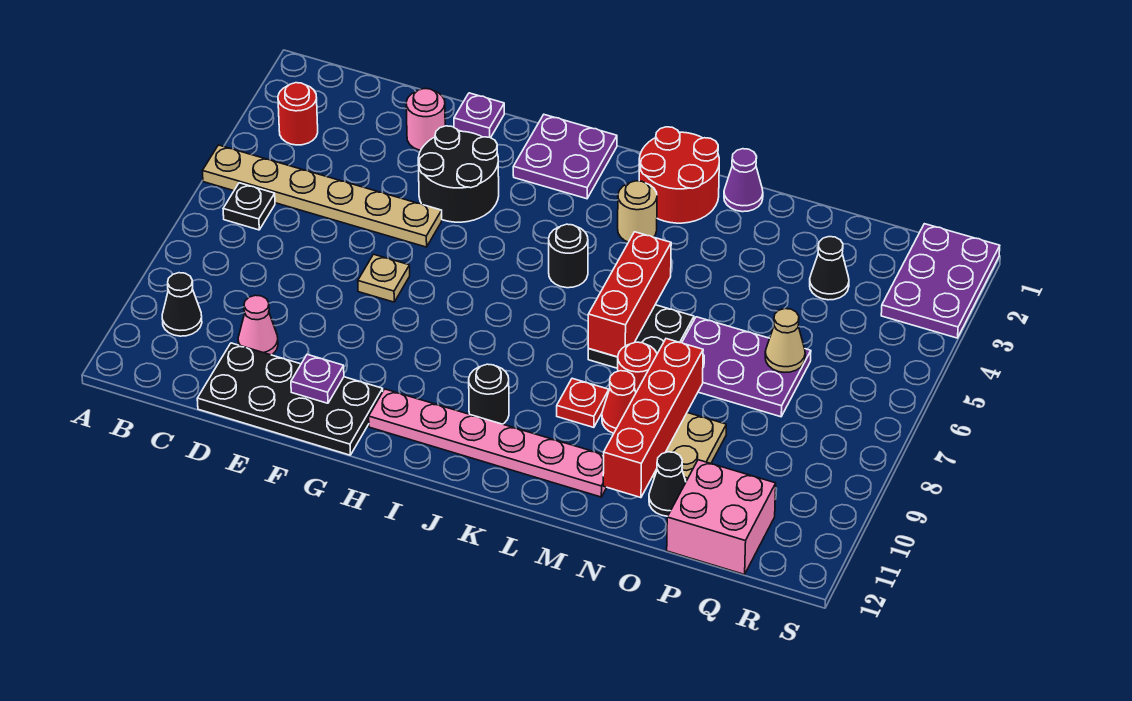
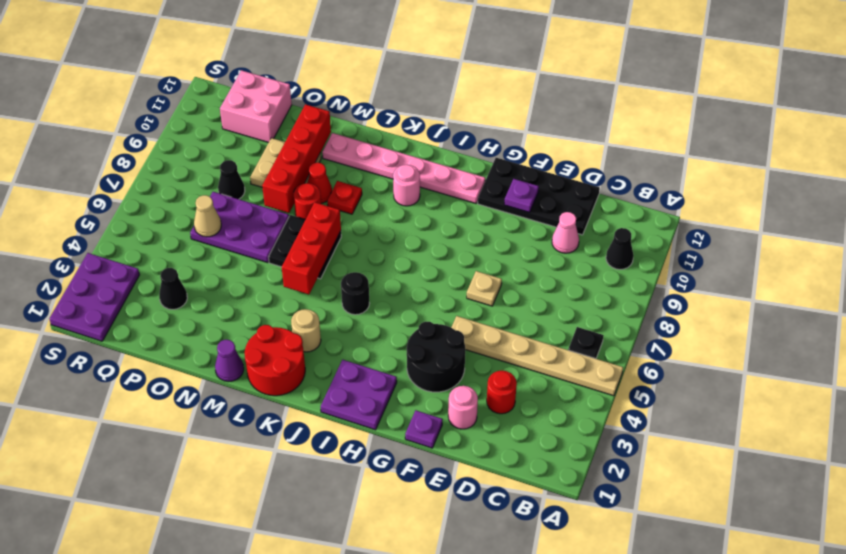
red round brick B3 level 1 -> red round brick D3 level 1
black round brick J10 level 1 -> pink round brick J10 level 1
black cone O11 level 1 -> black cone P8 level 1

